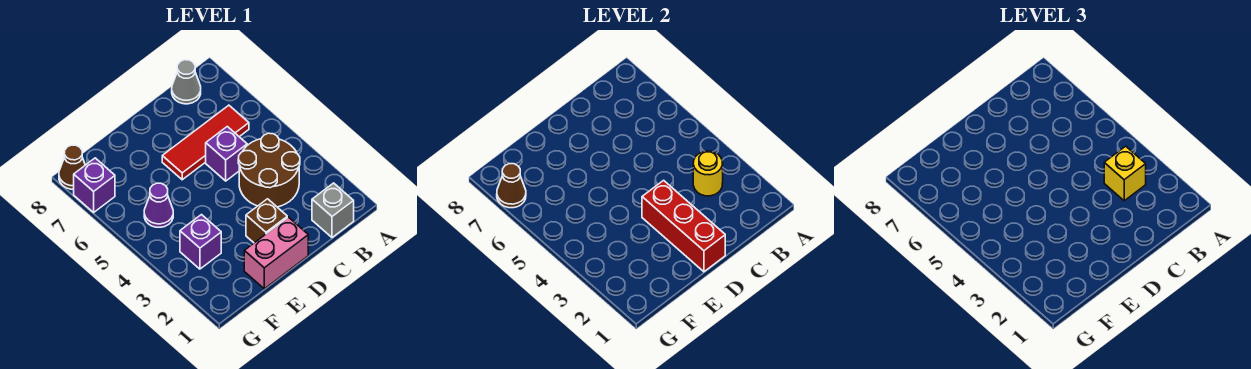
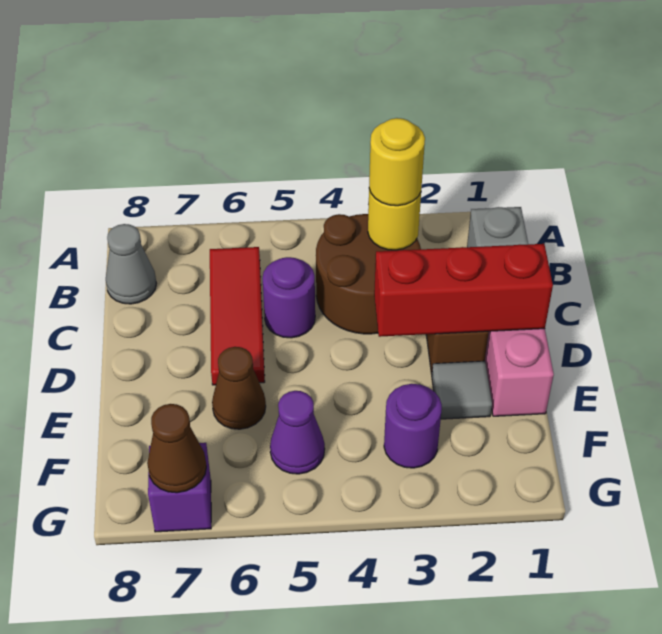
yellow brick B3 level 3 -> yellow round brick B3 level 3
purple brick C5 level 1 -> purple round brick C5 level 1
none -> grey tile E2 level 1
purple brick F3 level 1 -> purple round brick F3 level 1
brown cone G8 level 1 -> brown cone E6 level 1

